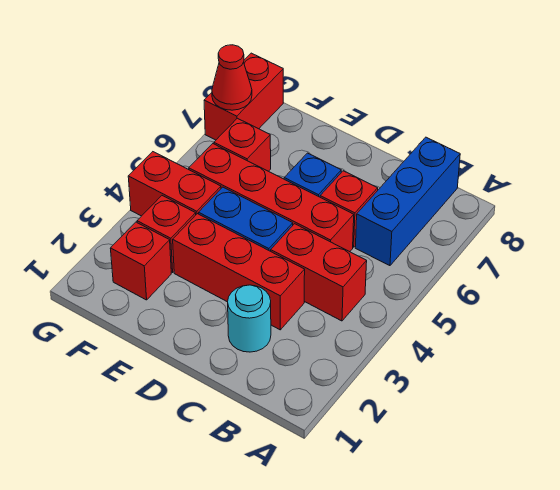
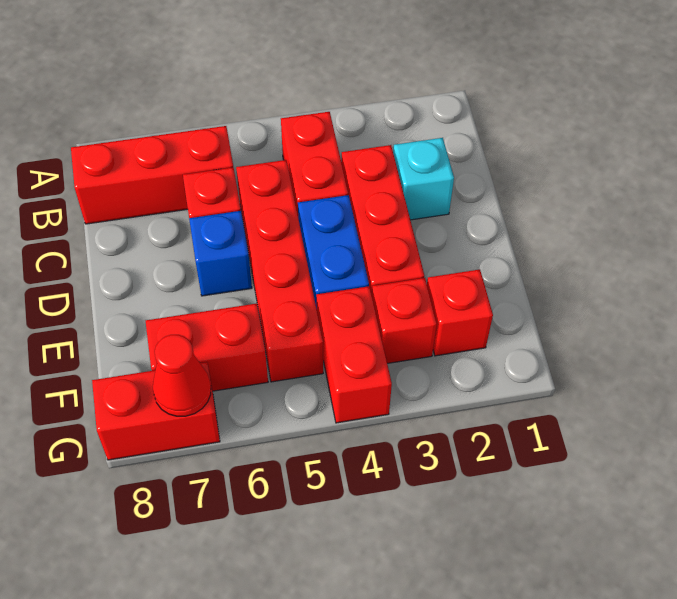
blue brick B6:B8 level 1 -> red brick B6:B8 level 1
cyan round brick C2 level 1 -> cyan brick C2 level 1
red brick F6 level 1 -> red brick F6:F7 level 1

